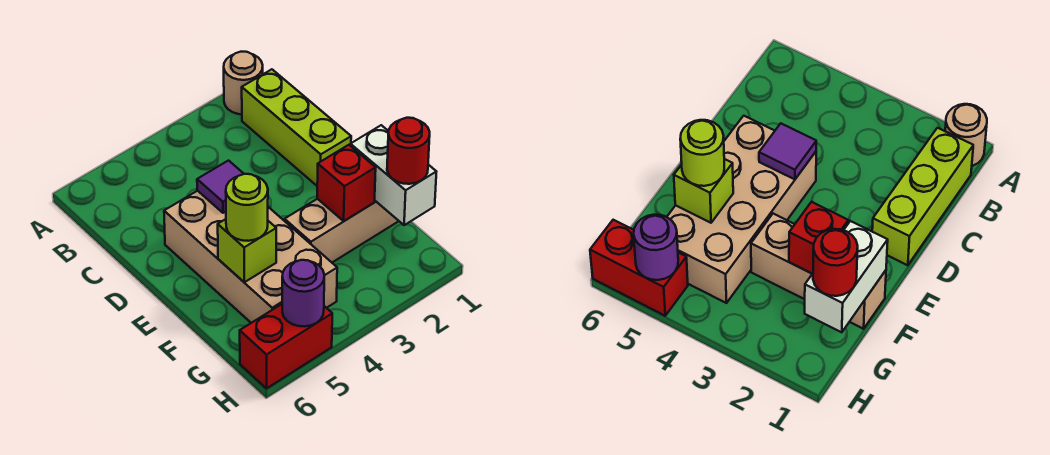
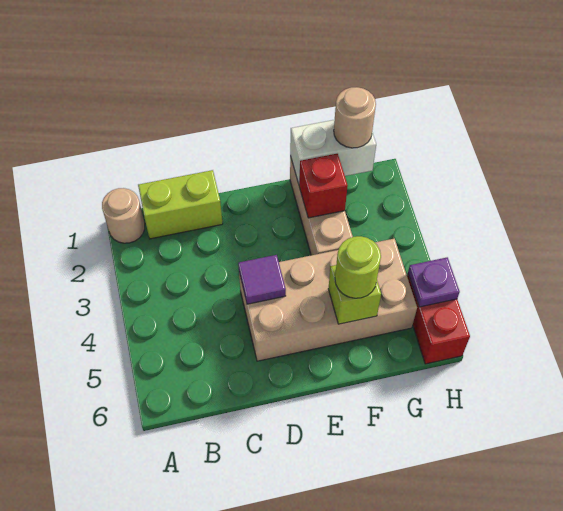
lime brick B1:D1 level 1 -> lime brick B1:C1 level 1
red round brick G1 level 3 -> tan round brick G1 level 3
purple round brick H5 level 2 -> purple plate H5 level 2

